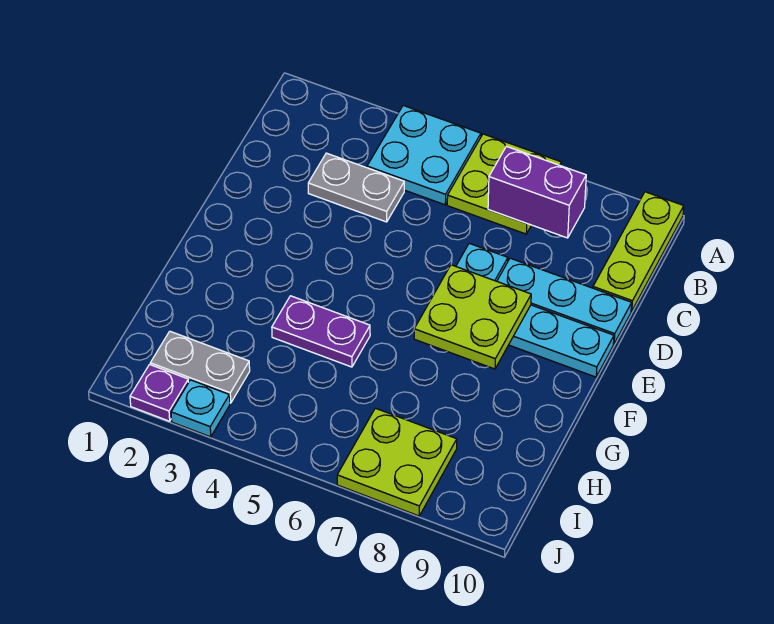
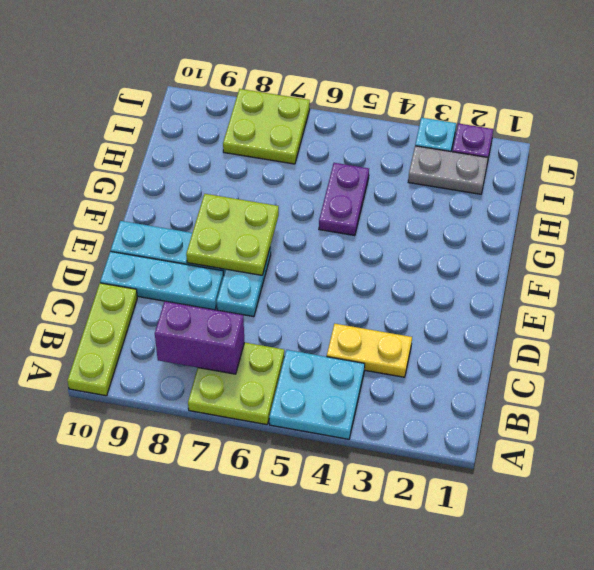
grey plate C3:C4 level 1 -> yellow plate C3:C4 level 1
purple plate G4:G5 level 1 -> purple plate G5:H5 level 1

